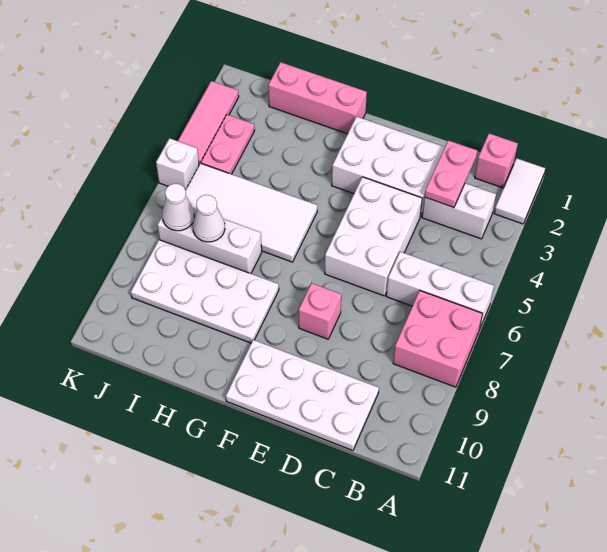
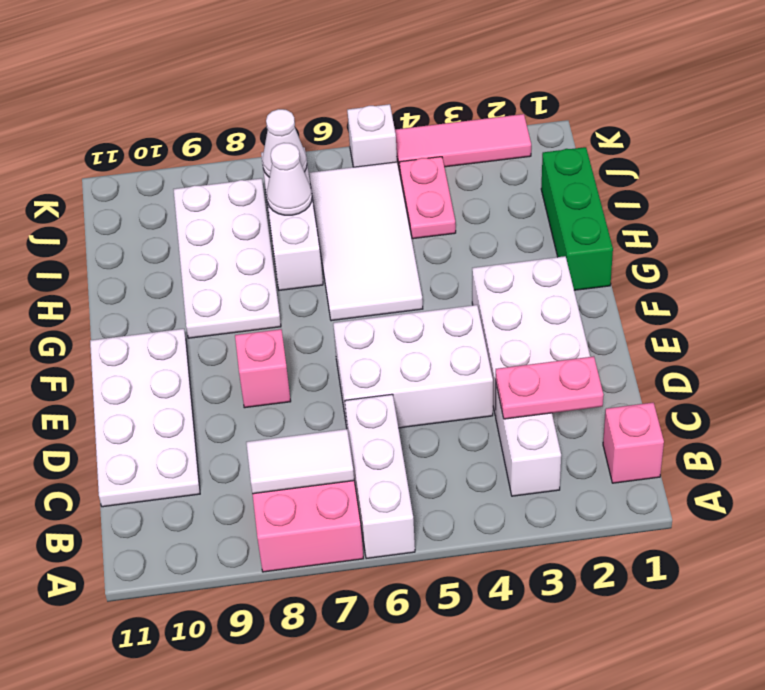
white tile A1:A2 level 1 -> white tile B7:B8 level 2
pink brick G1:I1 level 1 -> green brick G1:I1 level 1
pink plate J3:J4 level 1 -> pink plate I4:J4 level 1

